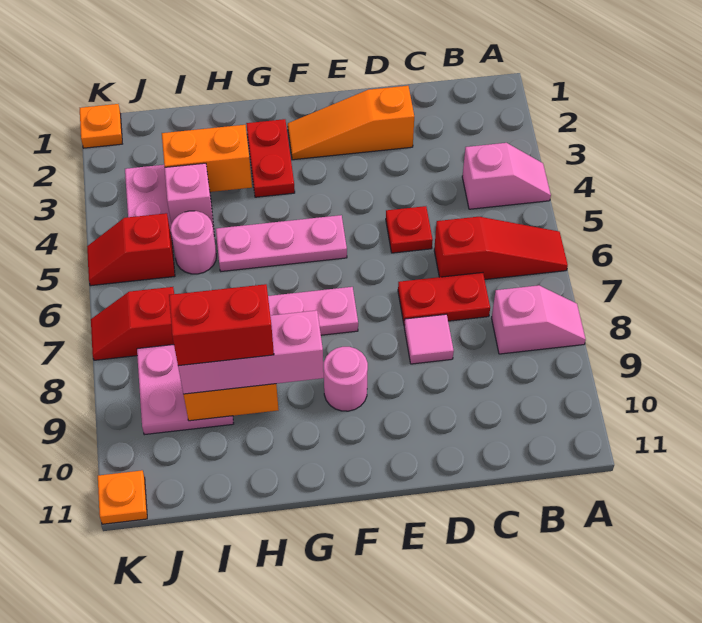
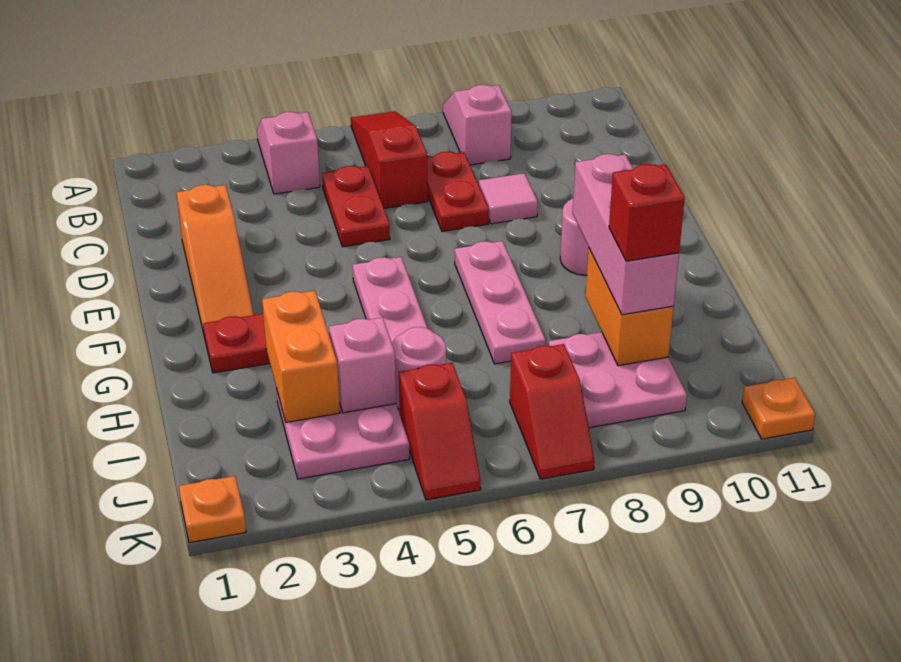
red plate D5 level 1 -> red plate C5:D5 level 1
red brick H9:I9 level 4 -> red brick I9 level 4

